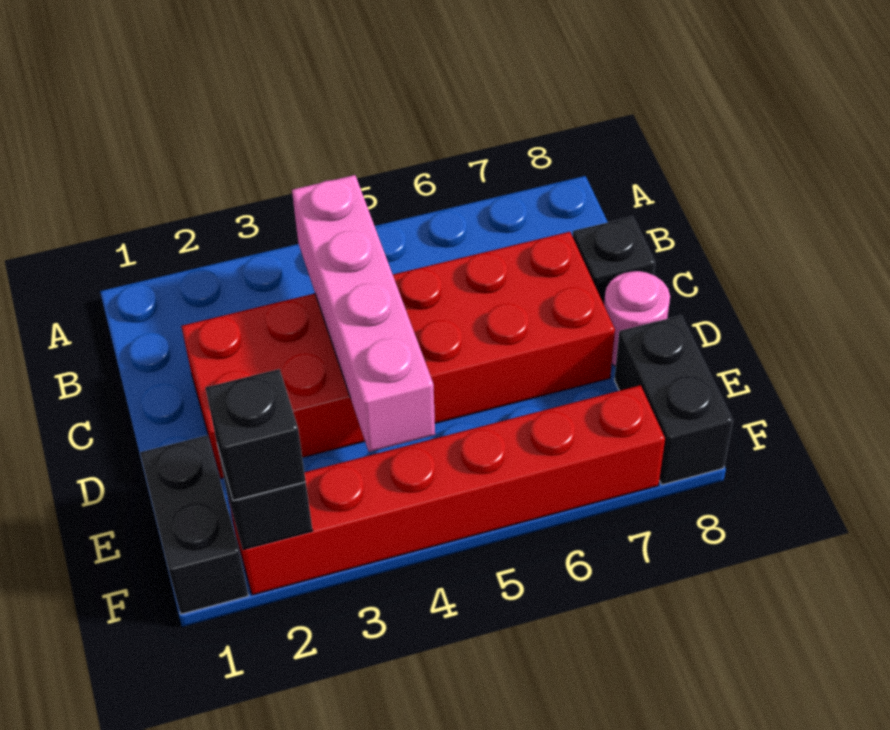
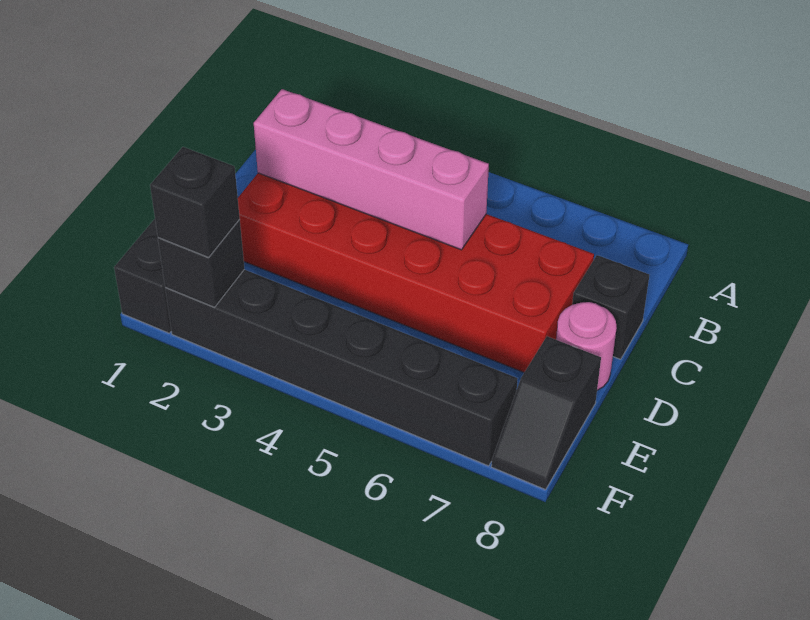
pink brick B4:E4 level 2 -> pink brick C2:C5 level 2
black brick E8:F8 level 1 -> black slope E8:F8 level 1 top E
red brick F2:F7 level 1 -> black brick F2:F7 level 1

